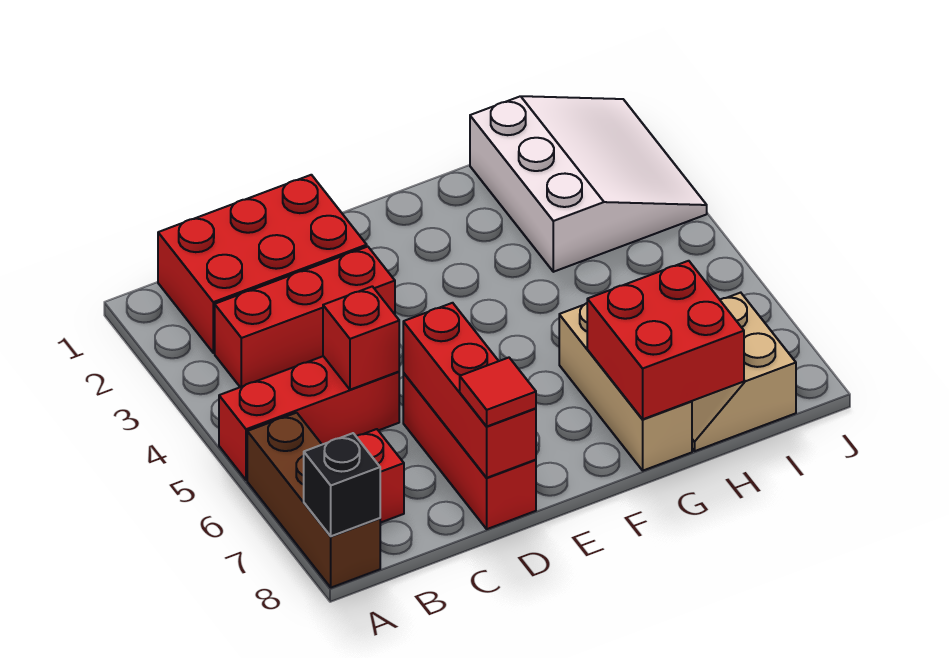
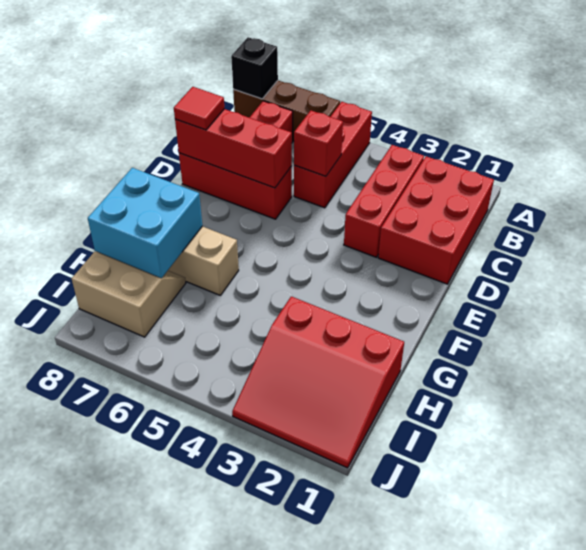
red brick G7:H8 level 2 -> cyan brick G7:H8 level 2
white slope H1:J3 level 1 top H -> red slope H1:J3 level 1 top H

